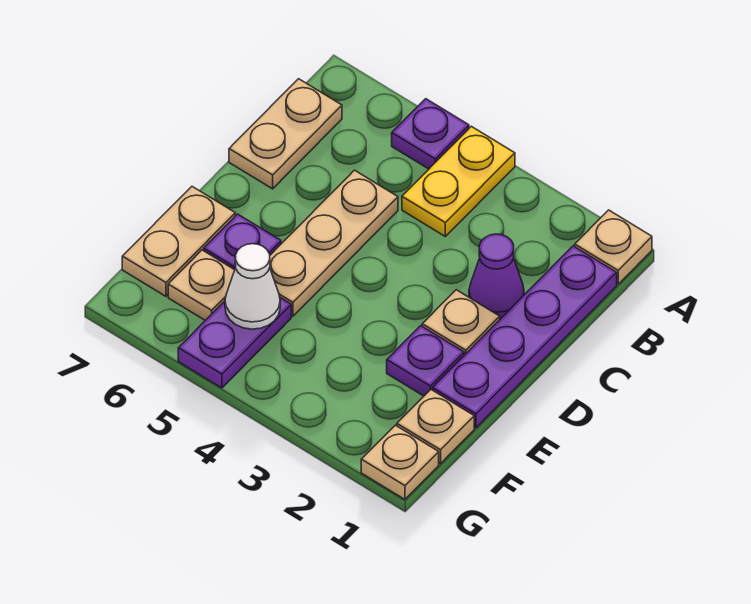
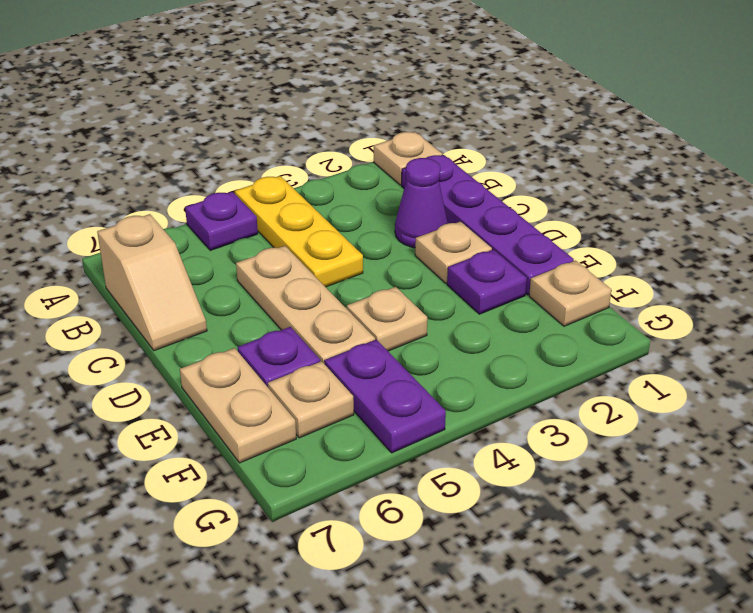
yellow plate A4:B4 level 1 -> yellow plate A4:C4 level 1
tan plate B7:C7 level 1 -> tan slope B7:C7 level 1 top B
white cone F5 level 2 -> none
tan plate G1 level 1 -> tan plate E4 level 1

